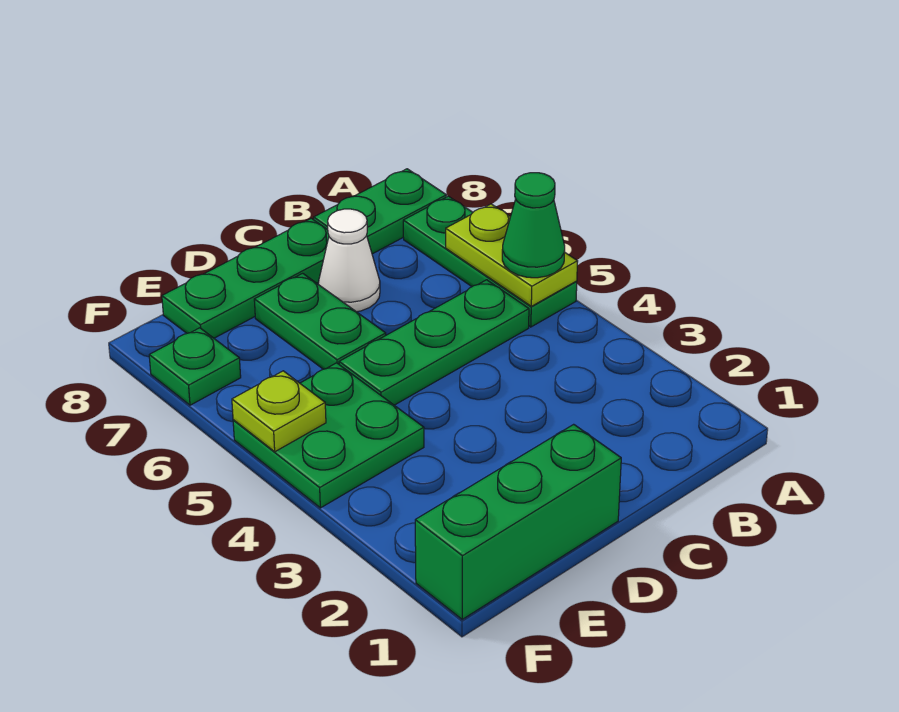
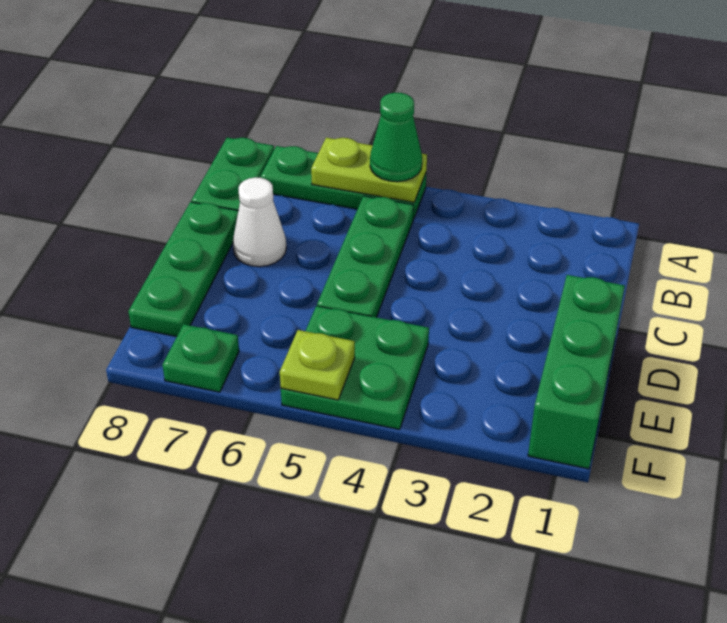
green plate D6:D7 level 1 -> none

